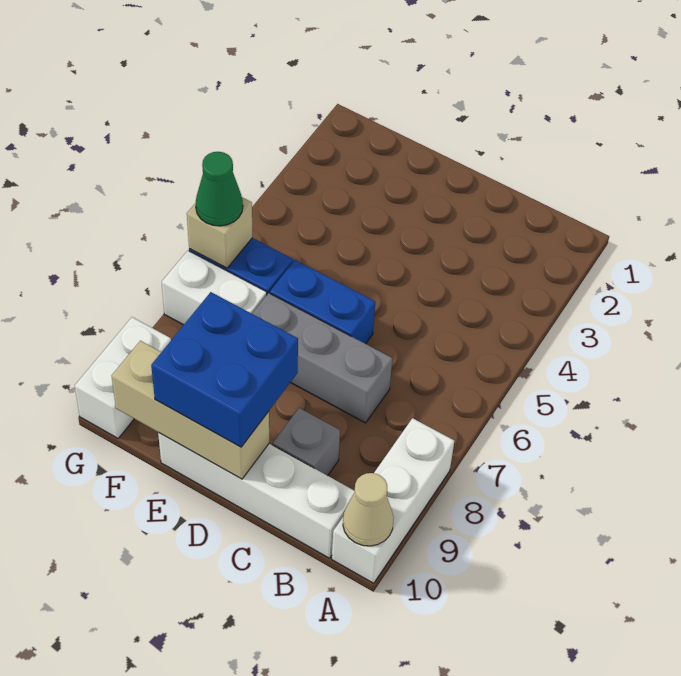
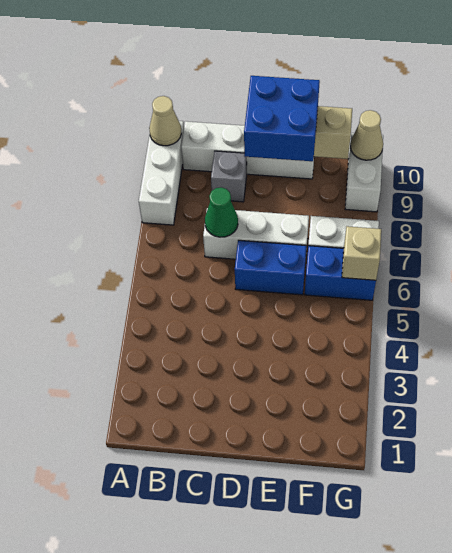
grey brick C7:E7 level 1 -> white brick C7:E7 level 1
green cone G6 level 3 -> green cone C7 level 2
none -> tan cone G10 level 2

